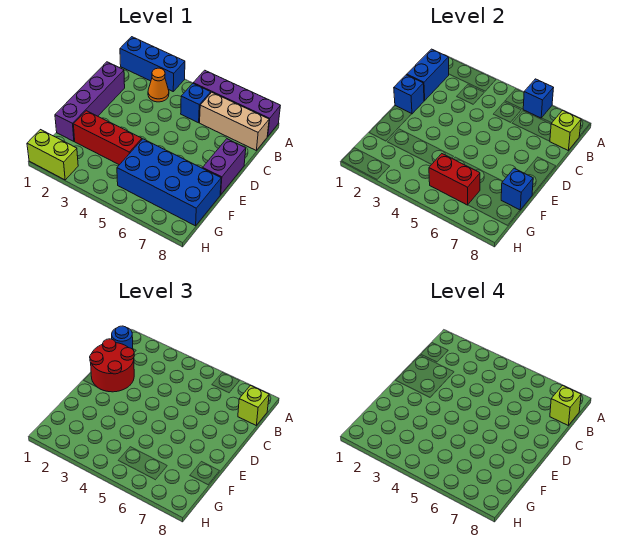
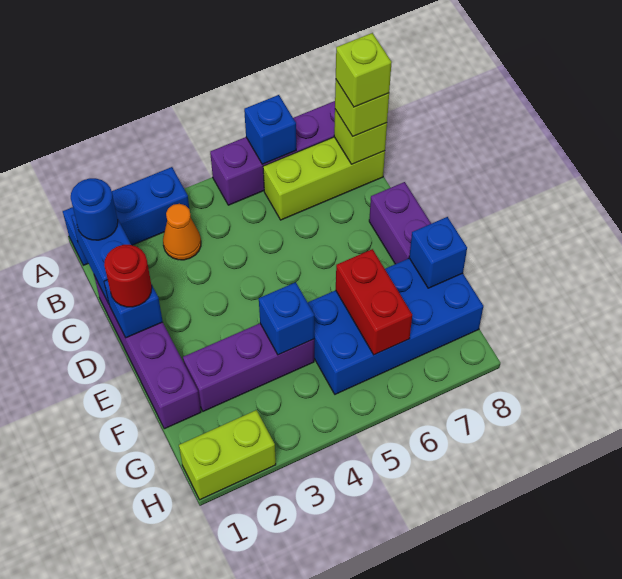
blue brick B5 level 1 -> blue brick F4 level 2
tan brick B6:B8 level 1 -> lime brick B6:B8 level 1
red round brick C1:D2 level 3 -> red round brick D1 level 3
red brick F2:F4 level 1 -> purple brick F2:F4 level 1
red brick G5:G6 level 2 -> red brick F6:G6 level 2

